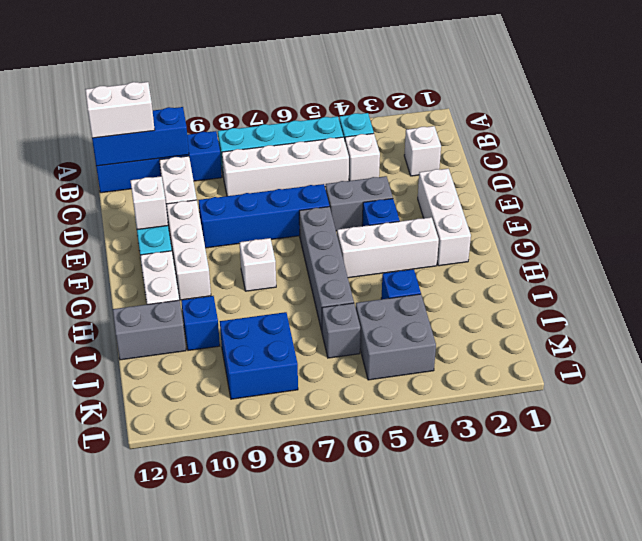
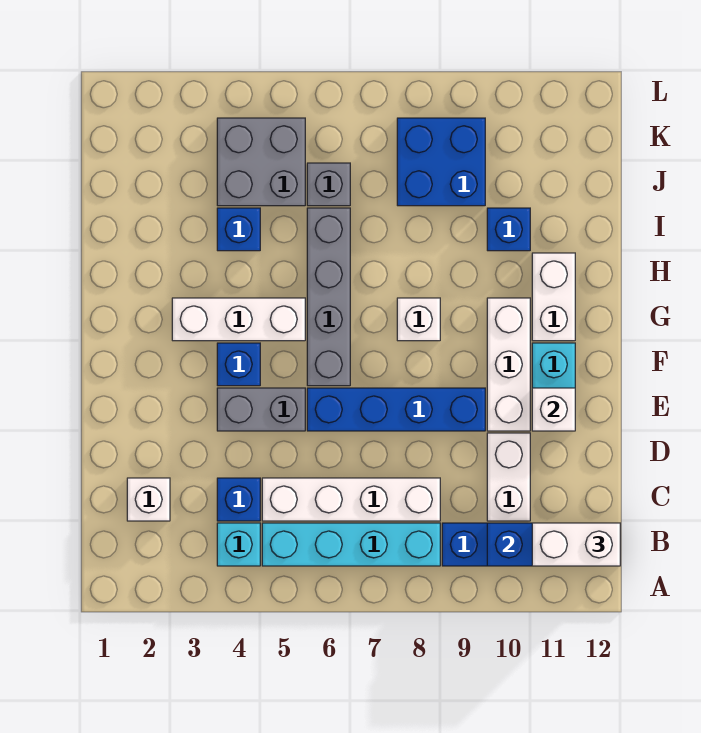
white brick C4 level 1 -> blue brick C4 level 1
white brick E2:G2 level 1 -> none
grey brick I11:I12 level 1 -> none

